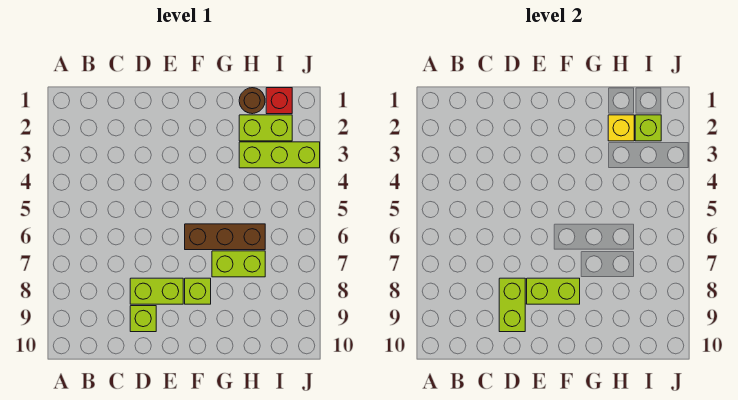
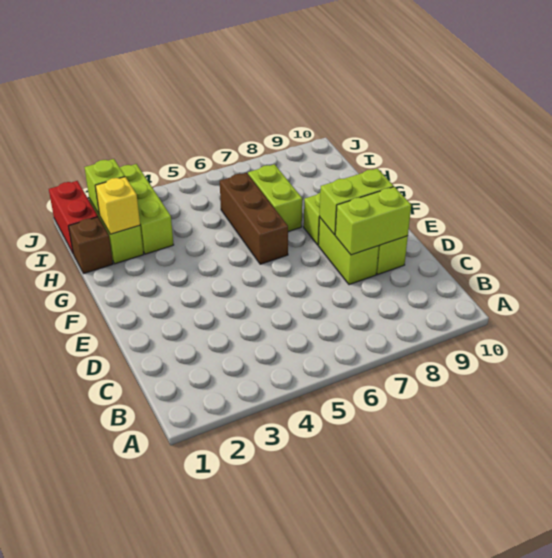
lime brick E8:F8 level 2 -> lime brick E8:E9 level 2
brown round brick H1 level 1 -> brown brick H1 level 1
red brick I1 level 1 -> red brick I1:J1 level 1

